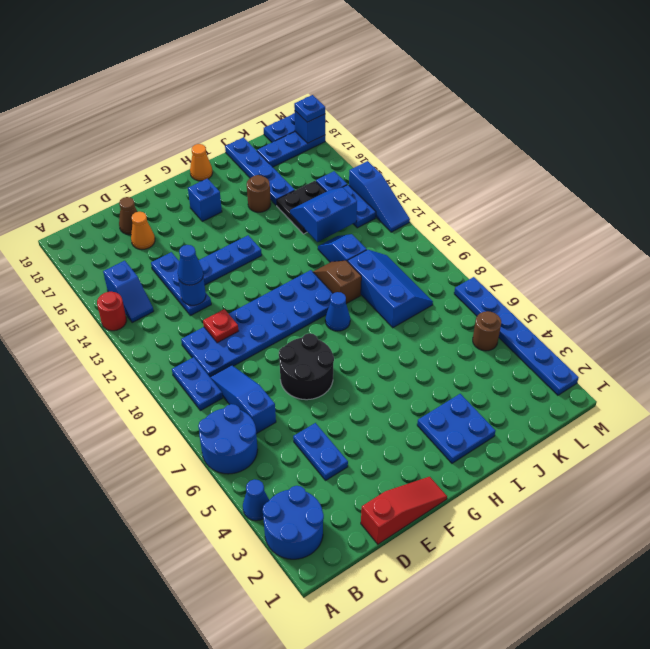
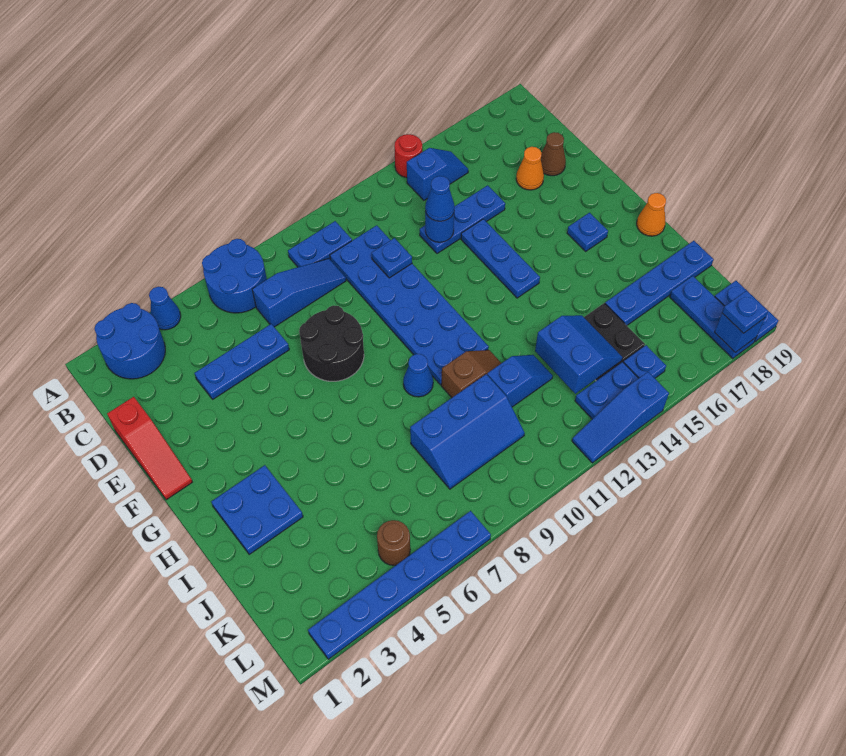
blue slope B14:B15 level 1 top 15 -> blue slope B14:B15 level 1 top 14
blue plate D4:D5 level 1 -> blue plate D4:D6 level 1
red plate D11 level 2 -> blue plate D11 level 2
blue brick G17 level 1 -> blue plate G17 level 1
brown round brick I16 level 1 -> none

